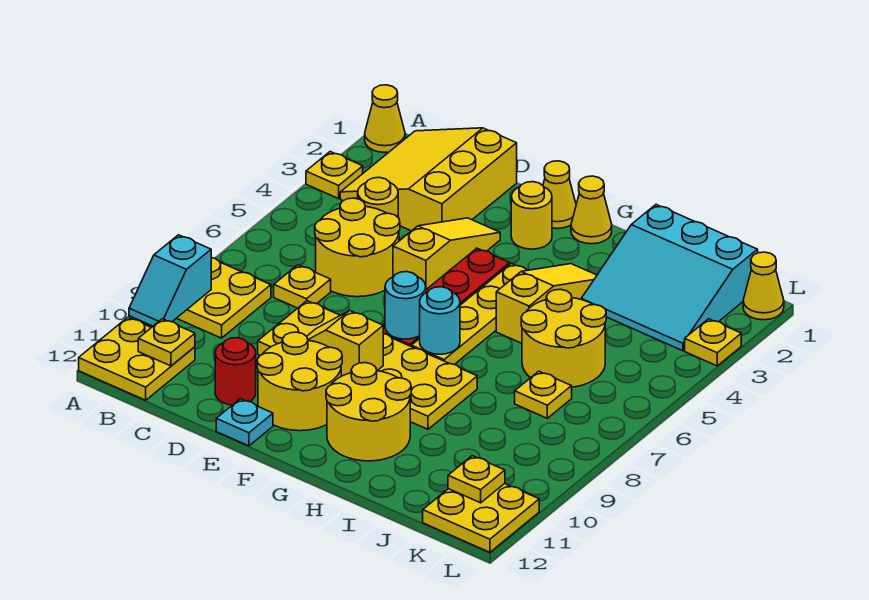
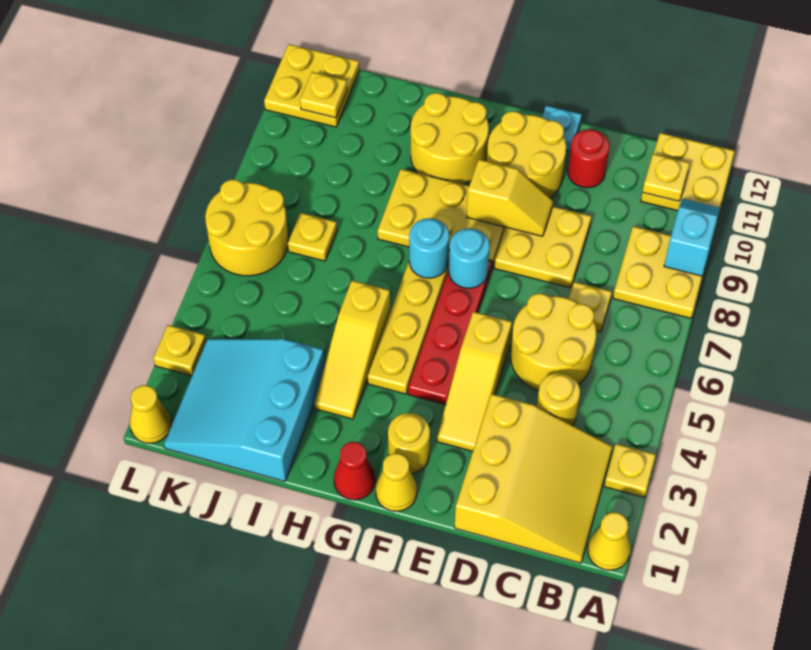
yellow cone G1 level 1 -> red cone G1 level 1
cyan slope I1:K3 level 1 top 1 -> cyan slope I1:K3 level 1 top I
yellow round brick I5:J6 level 1 -> yellow round brick K6:L7 level 1

